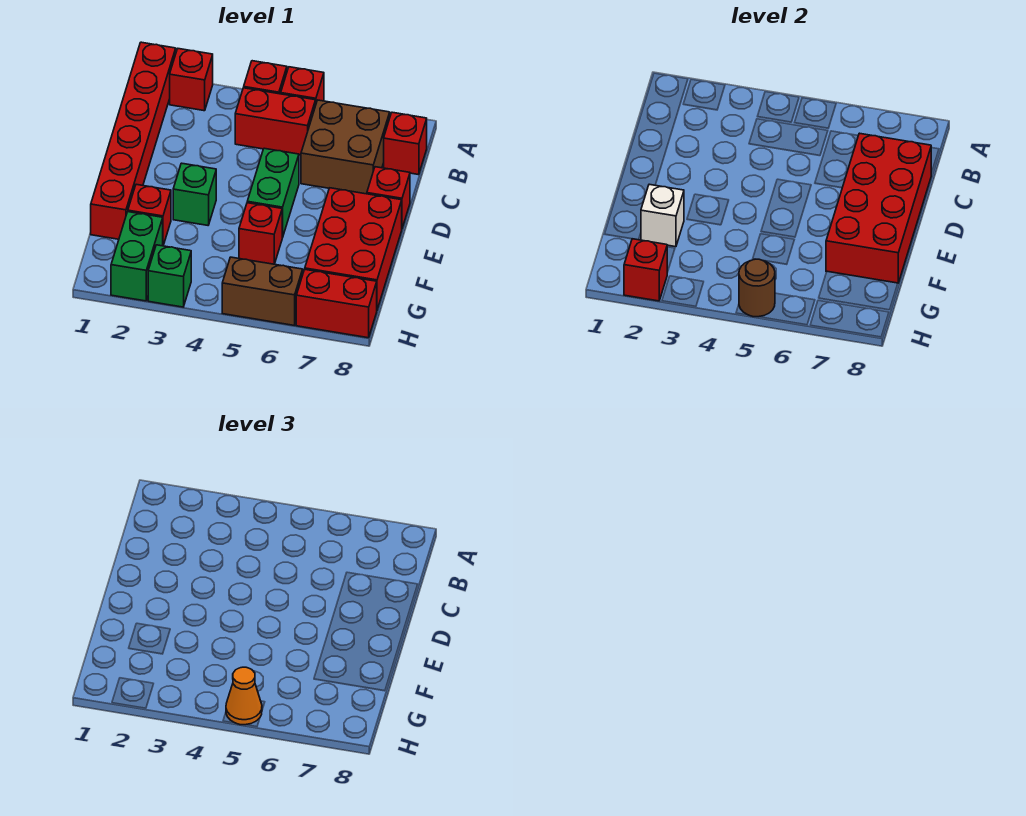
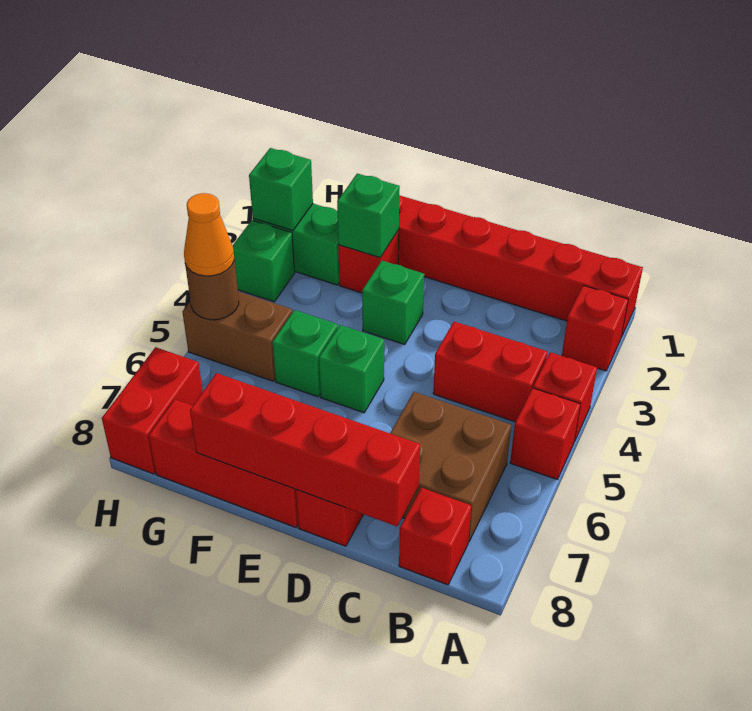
red brick B4:B5 level 1 -> red brick B4:C4 level 1
red brick C7:F8 level 2 -> red brick C8:F8 level 2
green brick D5:E5 level 1 -> green brick E5 level 1
red brick E7:G8 level 1 -> red brick E8:G8 level 1
white brick F2 level 2 -> green brick F2 level 2
red brick F5 level 1 -> green brick F5 level 1
red brick H2 level 2 -> green brick H2 level 2
brown brick H5:H6 level 1 -> brown brick G5:H5 level 1

